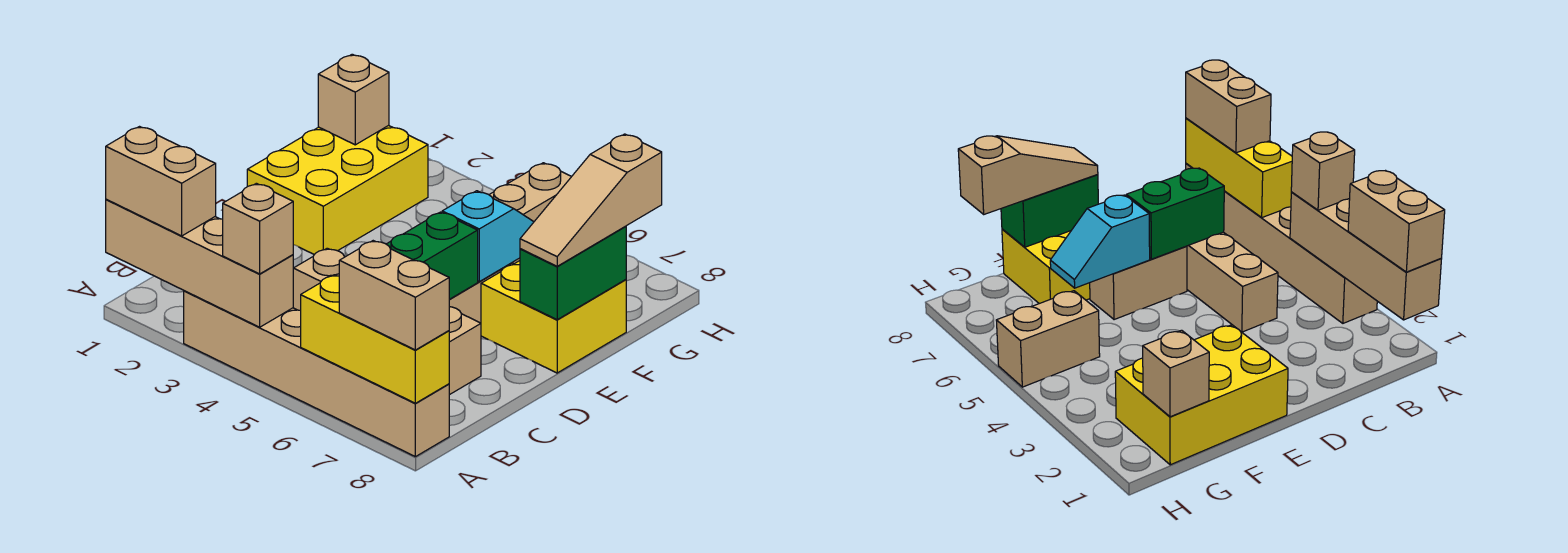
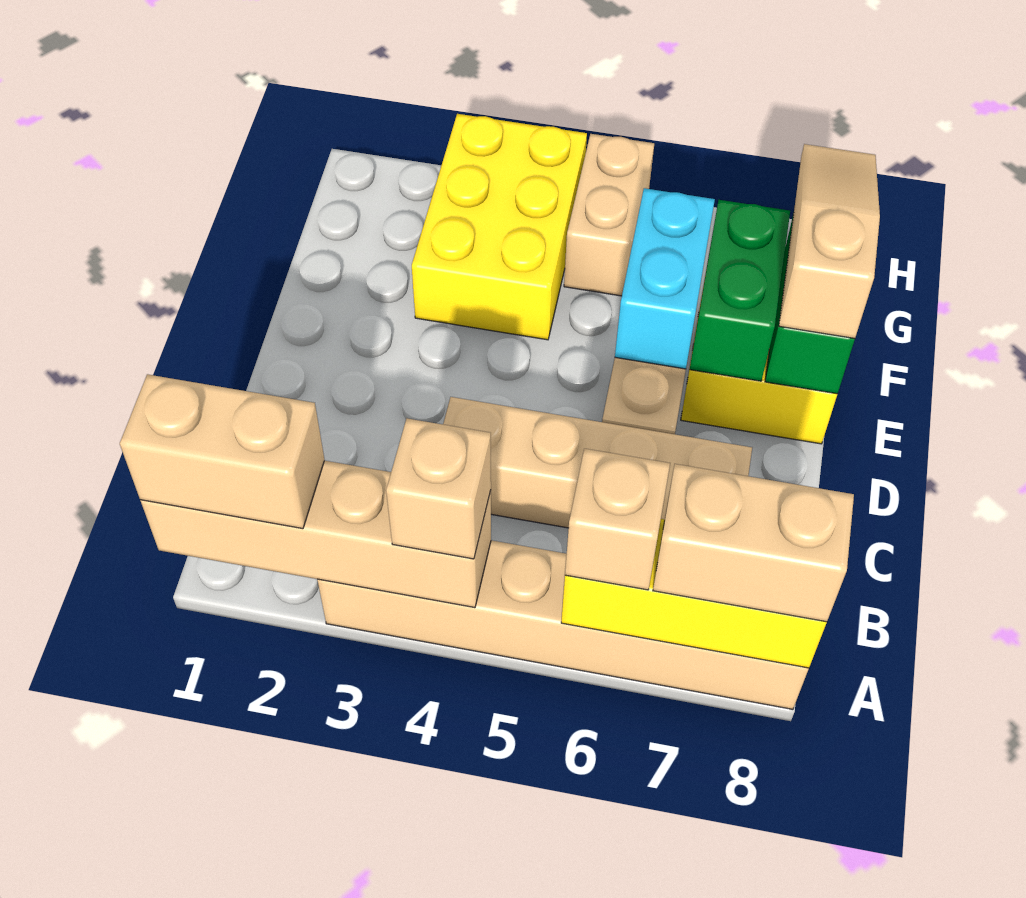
green brick C6:D6 level 2 -> green brick E7:F7 level 2
yellow brick E1:G2 level 1 -> yellow brick F3:H4 level 1
cyan slope E6:F6 level 2 top E -> cyan brick E6:F6 level 2
tan slope E8:G8 level 3 top G -> tan slope E8:G8 level 3 top E
tan brick G1 level 2 -> tan brick A6 level 3

